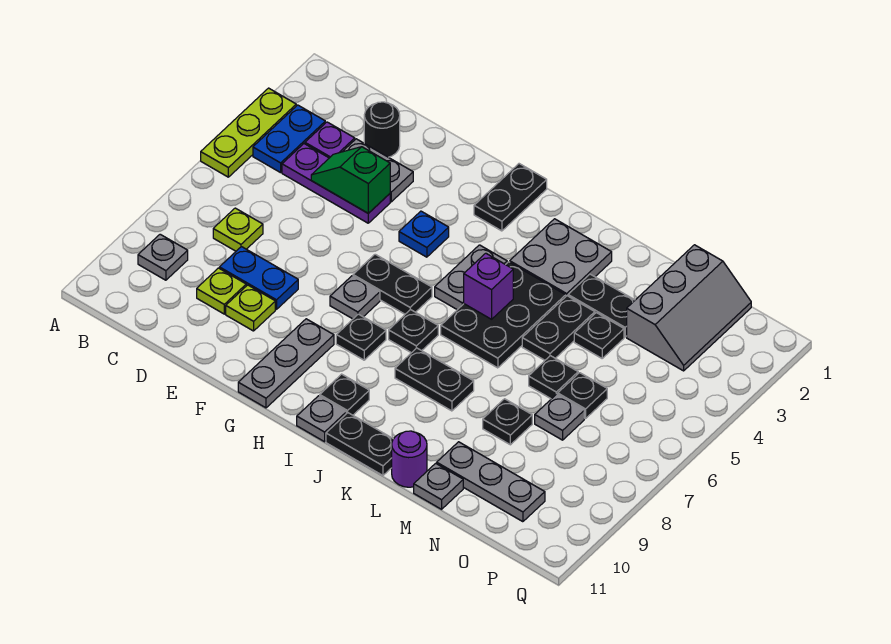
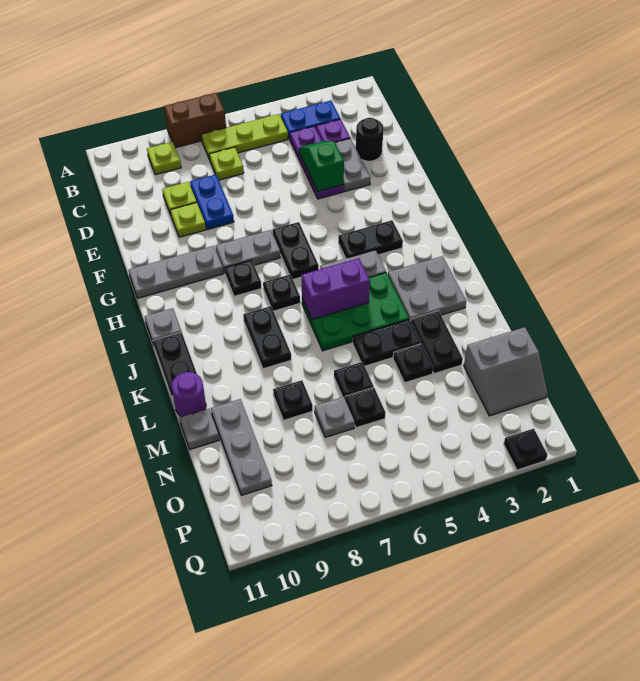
lime plate A3:A5 level 1 -> lime plate B5:B7 level 1
none -> brown brick A7:A8 level 1
grey plate B9 level 1 -> lime plate B9 level 1
blue plate G4 level 1 -> none
grey plate G7 level 1 -> grey plate G7:G8 level 1
black plate H1:H2 level 1 -> black plate H3:H4 level 1
black plate I10 level 1 -> black plate Q2 level 1
black plate J4:K6 level 1 -> green plate J4:K6 level 1
purple brick J5 level 2 -> purple brick J5:J6 level 2
grey slope N1:O3 level 1 top N -> grey slope N1:O2 level 1 top N

